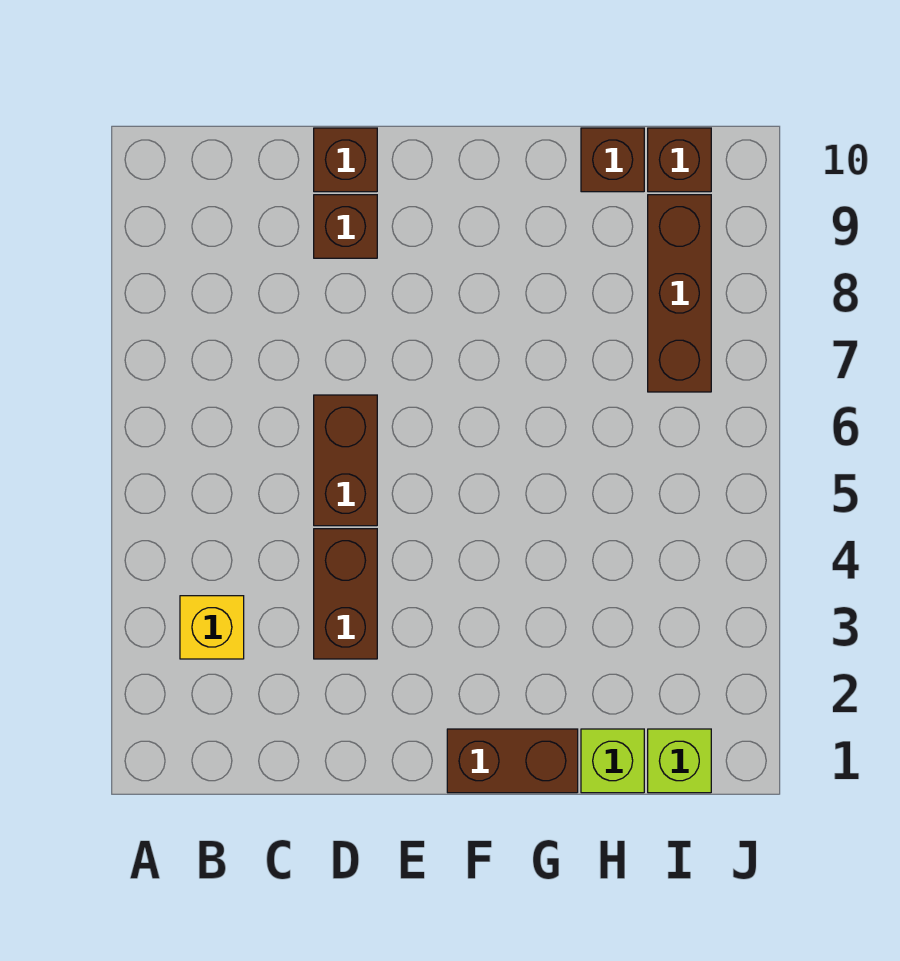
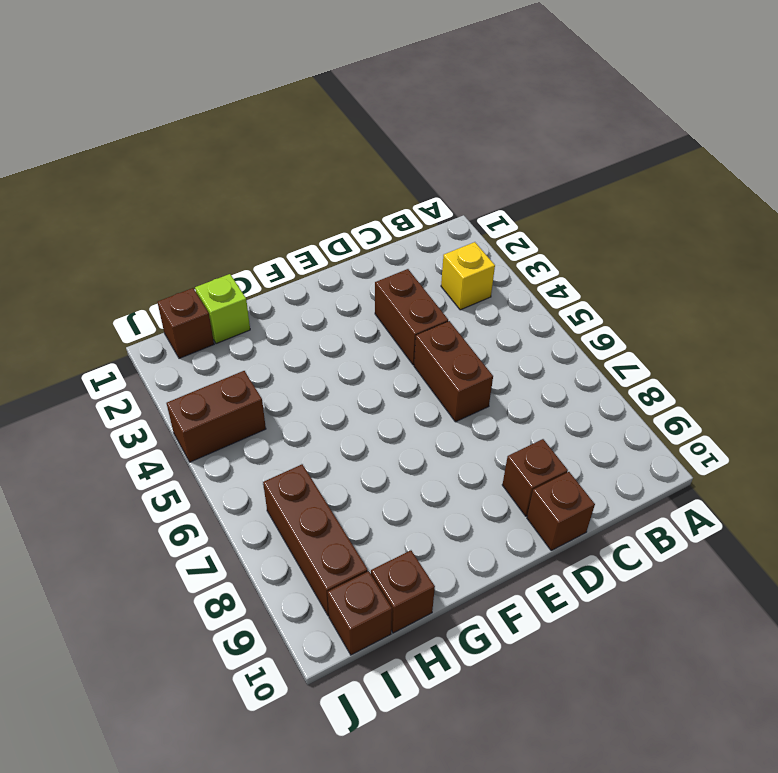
brown brick F1:G1 level 1 -> brown brick I4:J4 level 1
lime brick I1 level 1 -> brown brick I1 level 1

